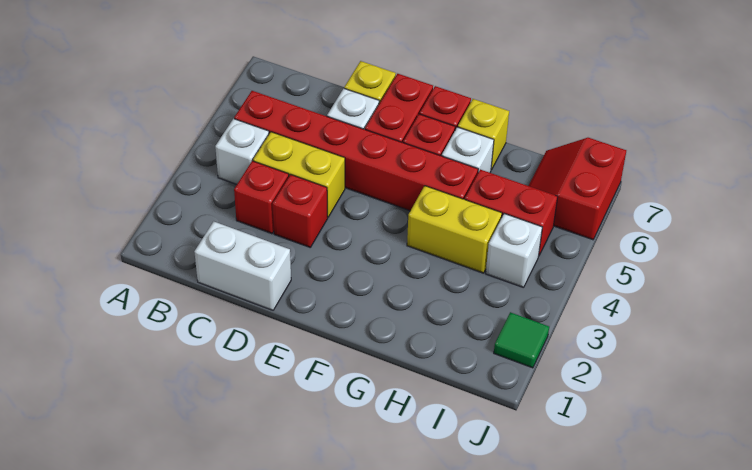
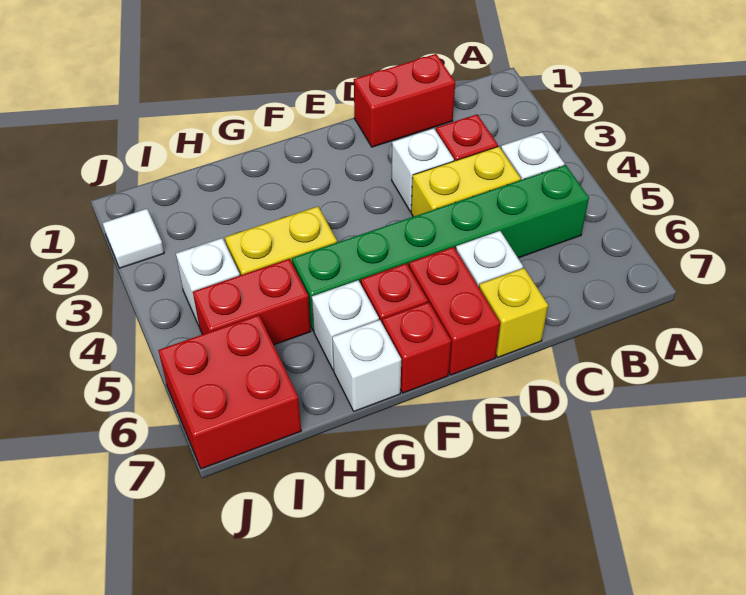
red brick B5:G5 level 1 -> green brick B5:G5 level 1
white brick C1:D1 level 1 -> red brick C1:D1 level 1
red brick D3 level 1 -> white brick D3 level 1
yellow brick G7 level 1 -> white brick G7 level 1
red slope I6:J7 level 1 top J -> red brick I6:J7 level 1
green tile J2 level 1 -> white tile J2 level 1

